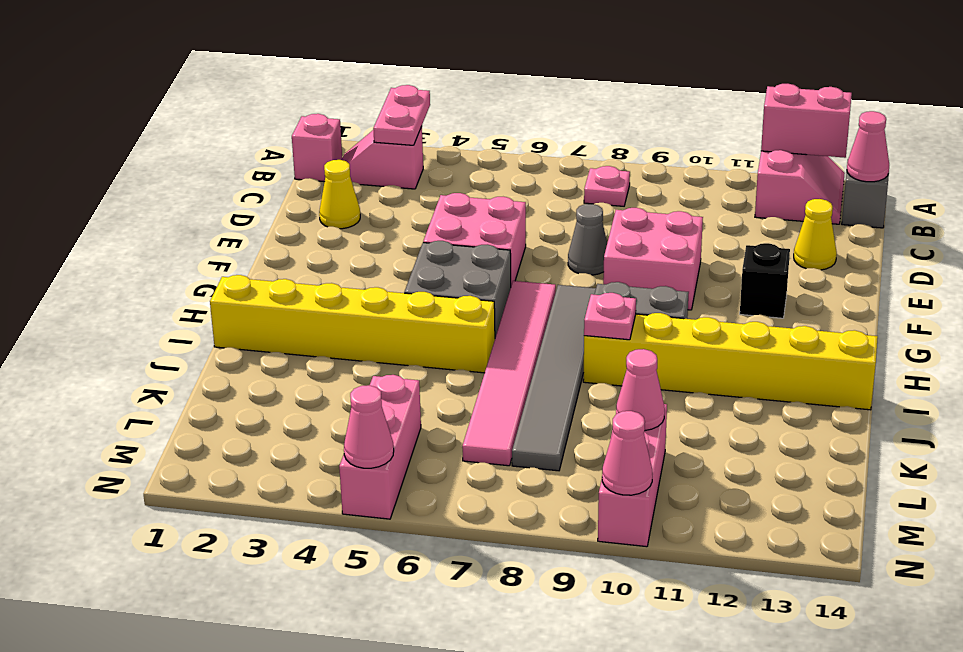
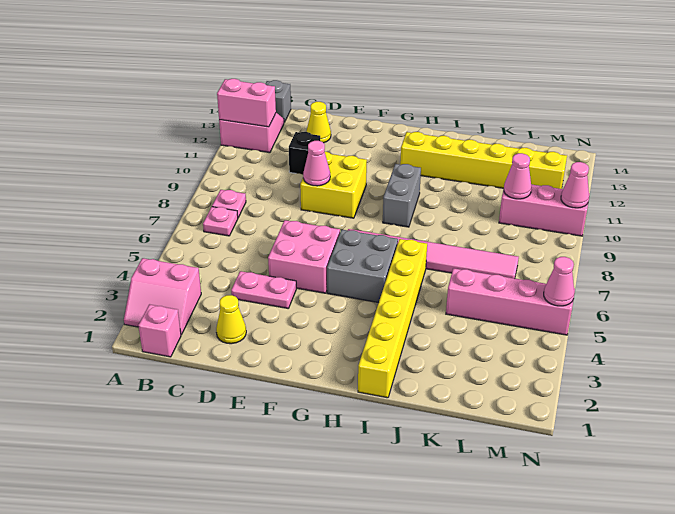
pink plate A3:B3 level 2 -> pink plate D4:E4 level 1
pink brick A12:A13 level 2 -> pink brick A12:B12 level 2
pink slope B2:B3 level 1 top 3 -> pink slope A2:B3 level 1 top 3
pink cone B14 level 2 -> pink cone E9 level 2
grey cone E8 level 1 -> none
pink brick E9:F10 level 1 -> yellow brick E9:F10 level 1
black brick F12 level 1 -> black brick D11 level 1
grey tile G8:L8 level 1 -> none
yellow brick I9:I14 level 1 -> yellow brick H12:M12 level 1
pink plate I9 level 2 -> pink plate B7 level 1
pink brick L5:N5 level 1 -> pink brick K5:N5 level 1

